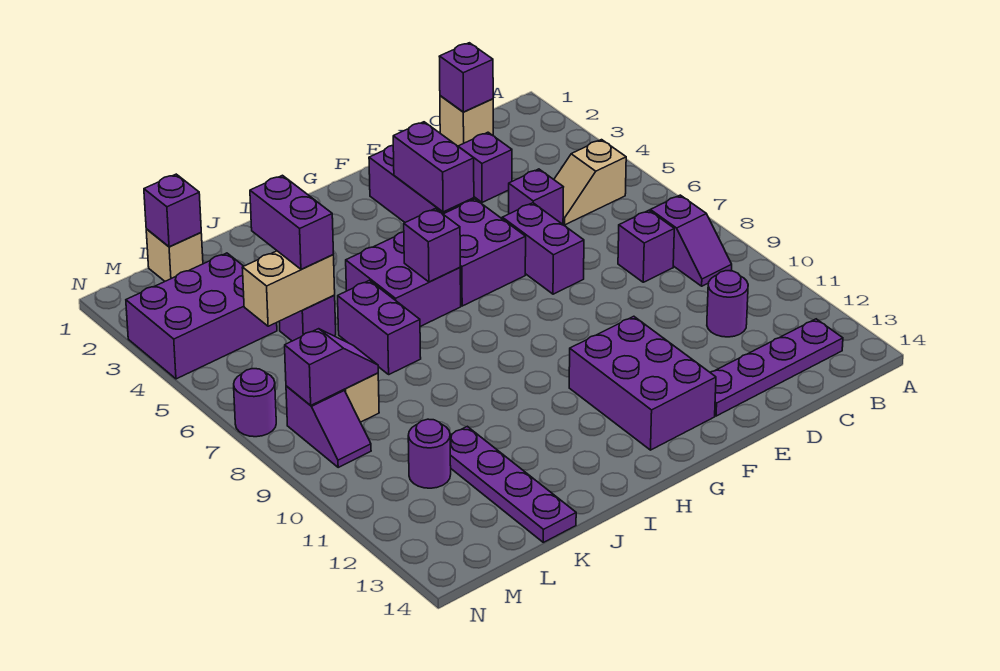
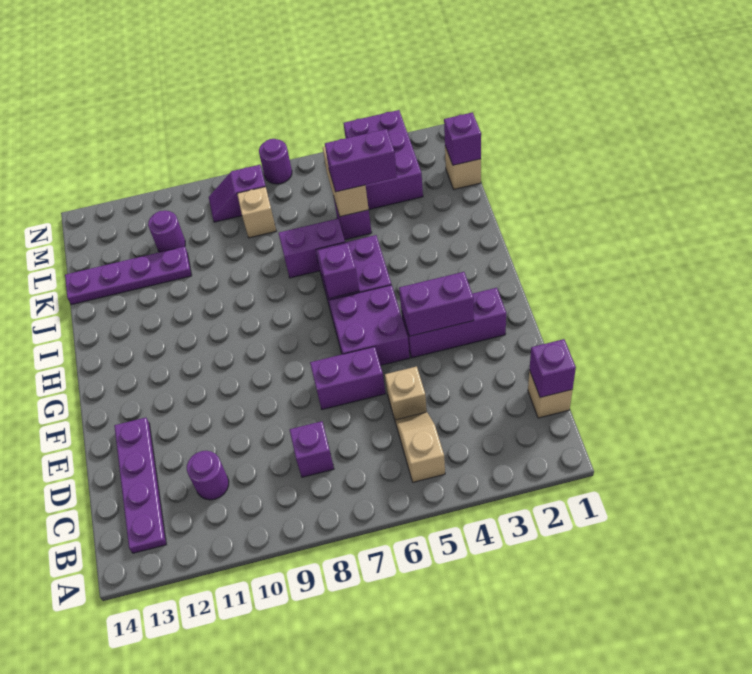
purple slope B8:B9 level 1 top 8 -> none
purple brick D3 level 1 -> none
purple brick D5 level 1 -> tan brick D5 level 1
purple brick F11:G13 level 1 -> none
purple slope L8:M8 level 2 top M -> none

